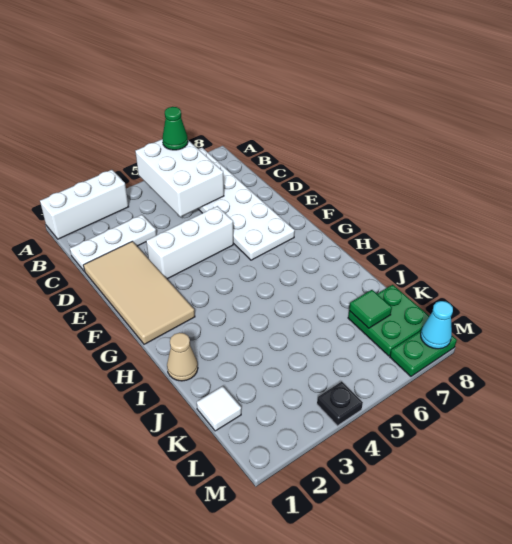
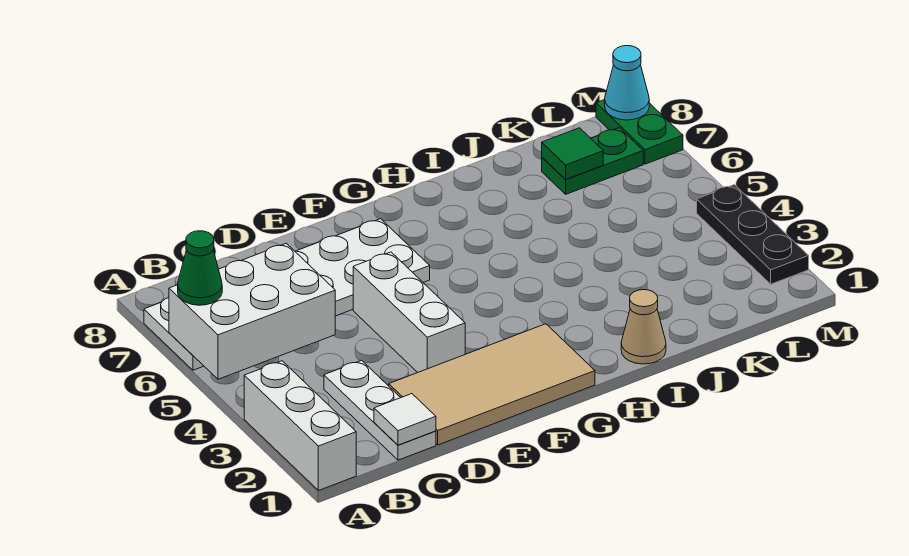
white tile K1 level 1 -> white tile C1 level 2
green plate K7:L8 level 1 -> green plate K7:L7 level 1
black plate M4 level 1 -> black plate M2:M4 level 1

